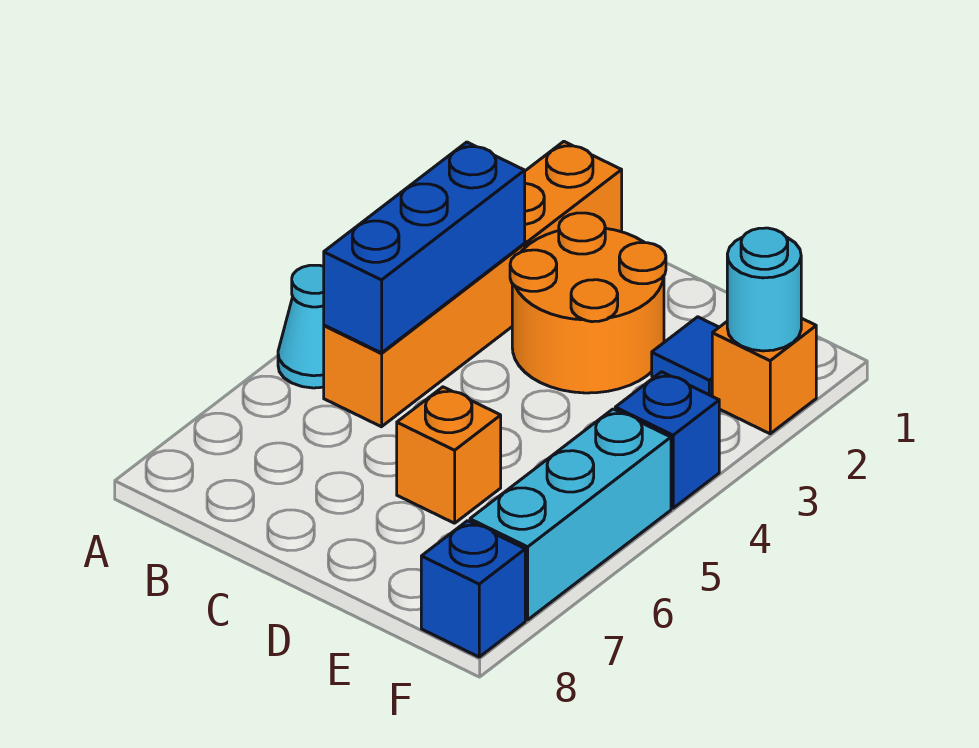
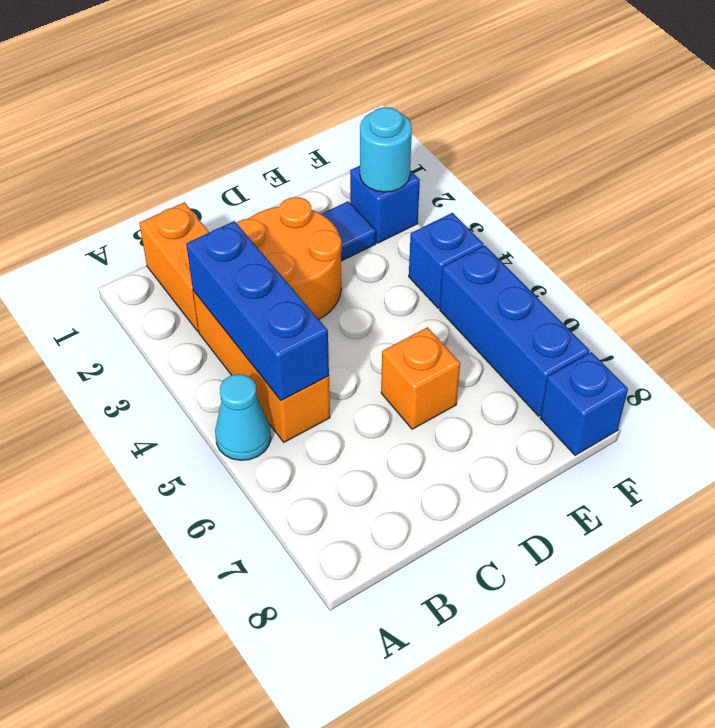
orange brick F2 level 1 -> blue brick F2 level 1
cyan brick F5:F7 level 1 -> blue brick F5:F7 level 1

